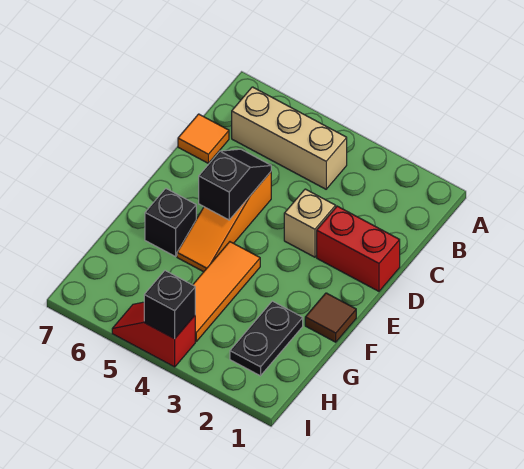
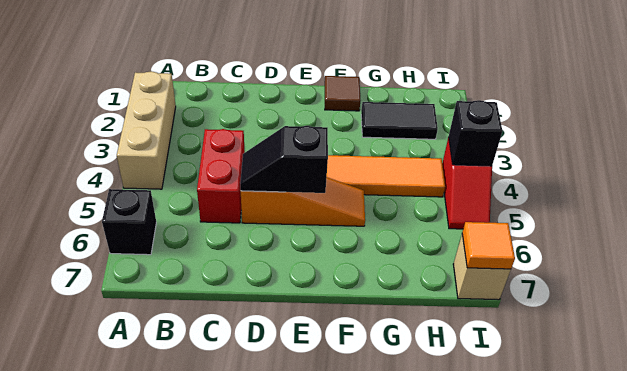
tan brick B4:B6 level 1 -> tan brick A2:A4 level 1
orange tile C7 level 1 -> orange tile I7 level 2
red brick D1:D2 level 1 -> red brick C4:C5 level 1
tan brick D3 level 1 -> tan brick I7 level 1
black brick F6 level 1 -> black brick A6 level 1
black plate G2:H2 level 1 -> black tile G2:H2 level 1

